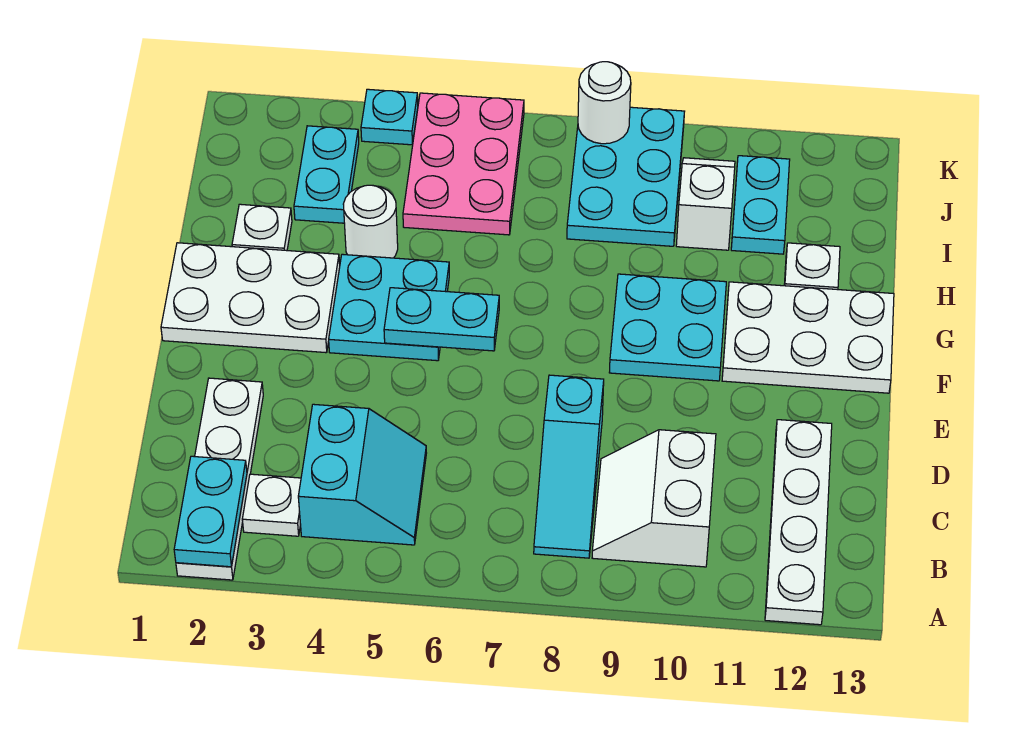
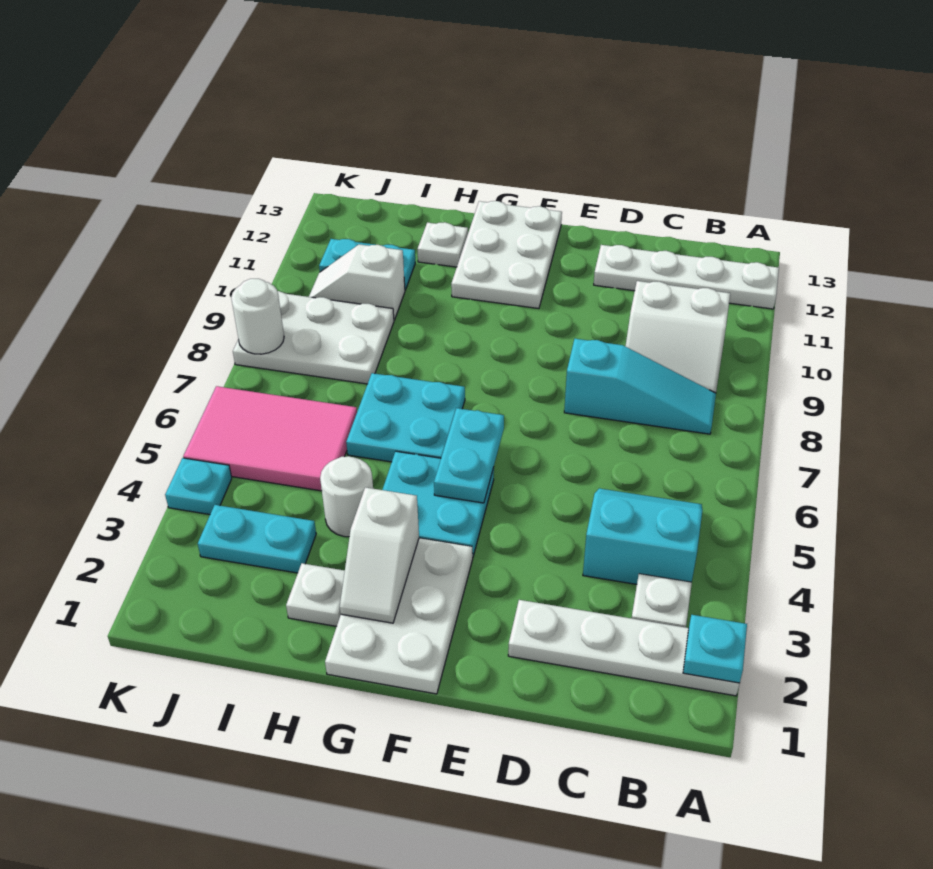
cyan plate A2:B2 level 2 -> cyan plate A2 level 2
cyan plate F9:G10 level 1 -> cyan plate G6:H7 level 1
none -> white slope G2:G3 level 2 top 3
pink plate I5:K6 level 1 -> pink tile I5:K6 level 1
cyan plate I8:K9 level 1 -> white plate I8:K9 level 1

